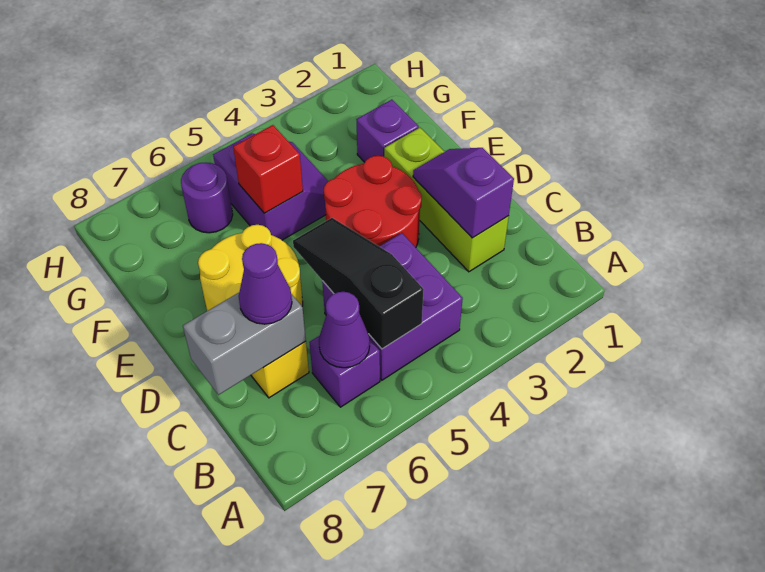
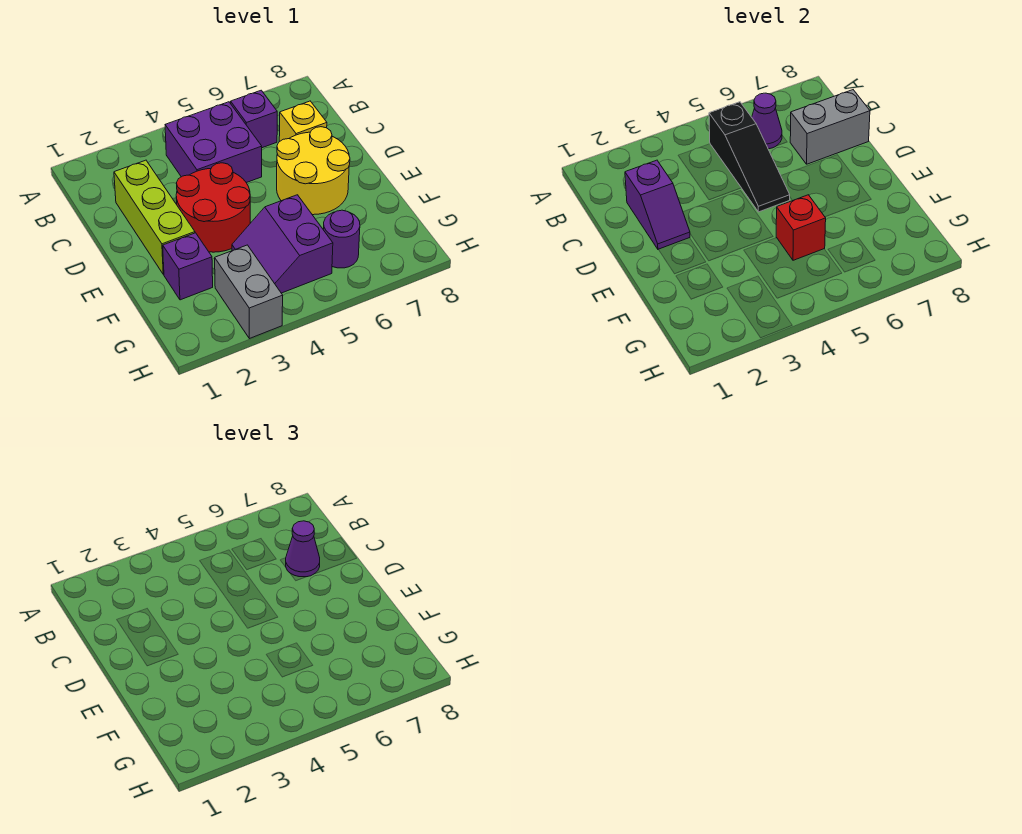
none -> grey brick G3:H3 level 1

